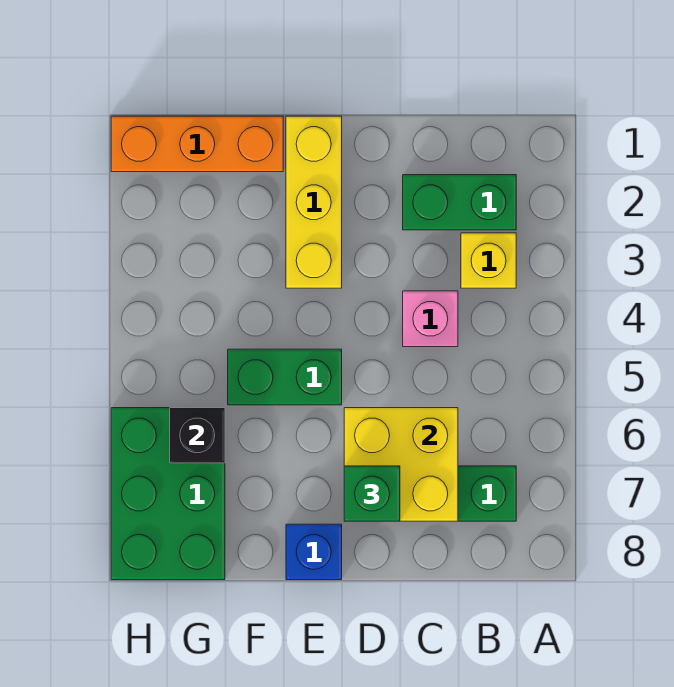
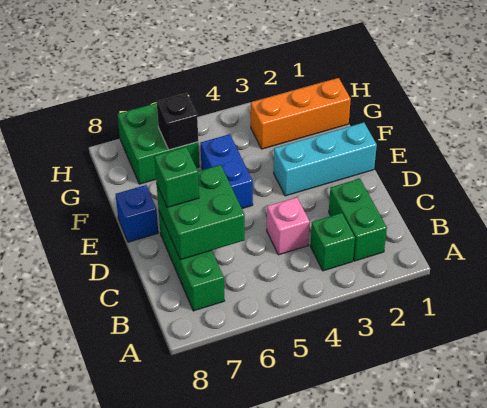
yellow brick B3 level 1 -> green brick B3 level 1
yellow brick C6:D7 level 2 -> green brick C6:D7 level 2
yellow brick E1:E3 level 1 -> cyan brick E1:E3 level 1
green brick E5:F5 level 1 -> blue brick E5:F5 level 1
orange brick F1:H1 level 1 -> orange brick G1:G3 level 1
green brick G6:H8 level 1 -> green brick G6:H7 level 1

